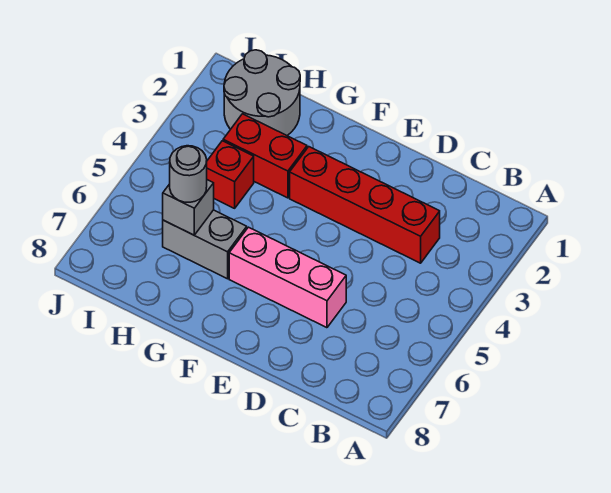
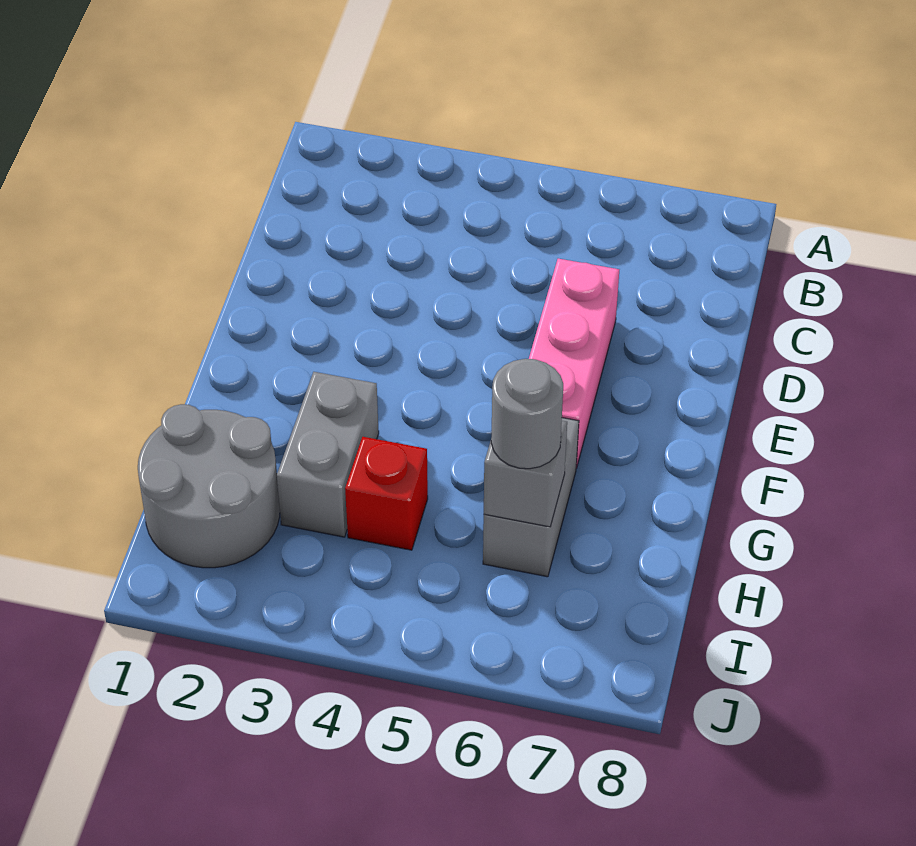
red brick C3:F3 level 1 -> none
red brick G3:H3 level 1 -> grey brick G3:H3 level 1

